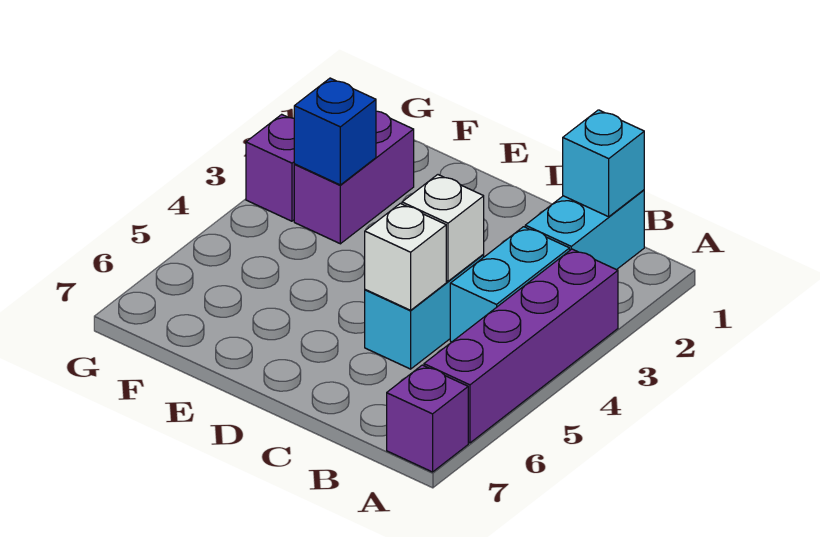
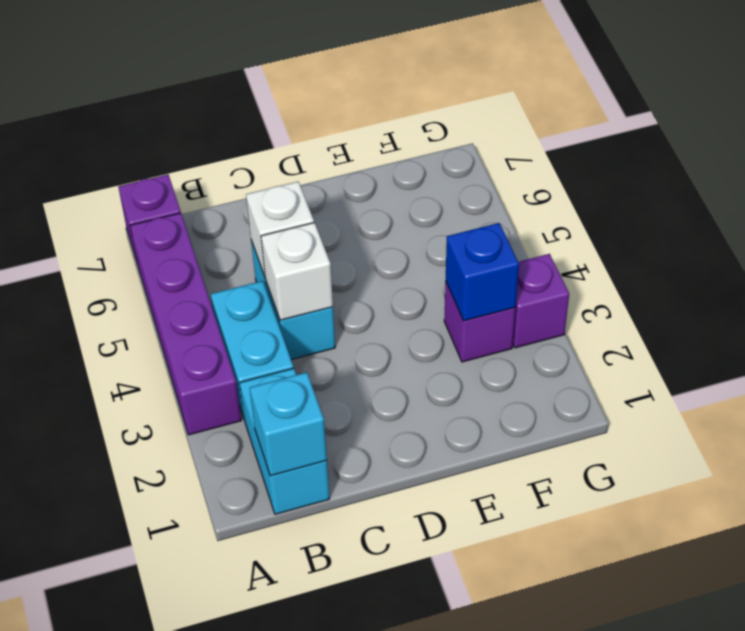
purple brick F2:F3 level 1 -> purple brick F3 level 1

